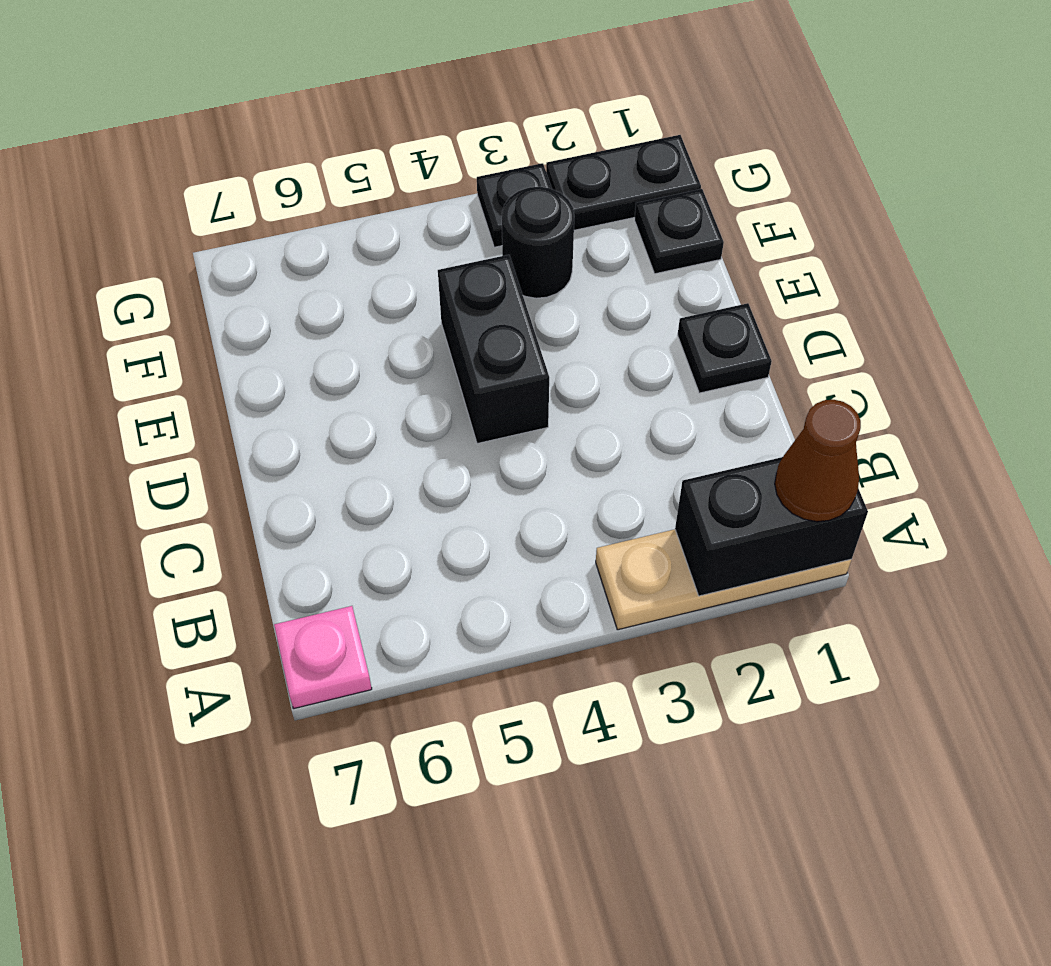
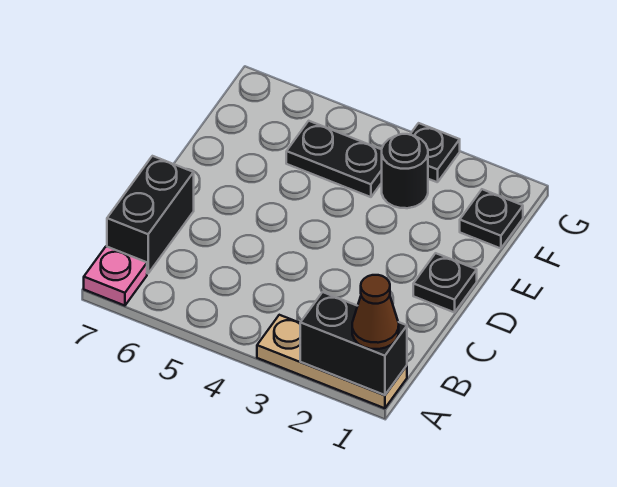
black brick D4:E4 level 1 -> black brick B7:C7 level 1
black plate G1:G2 level 1 -> black plate F4:F5 level 1

